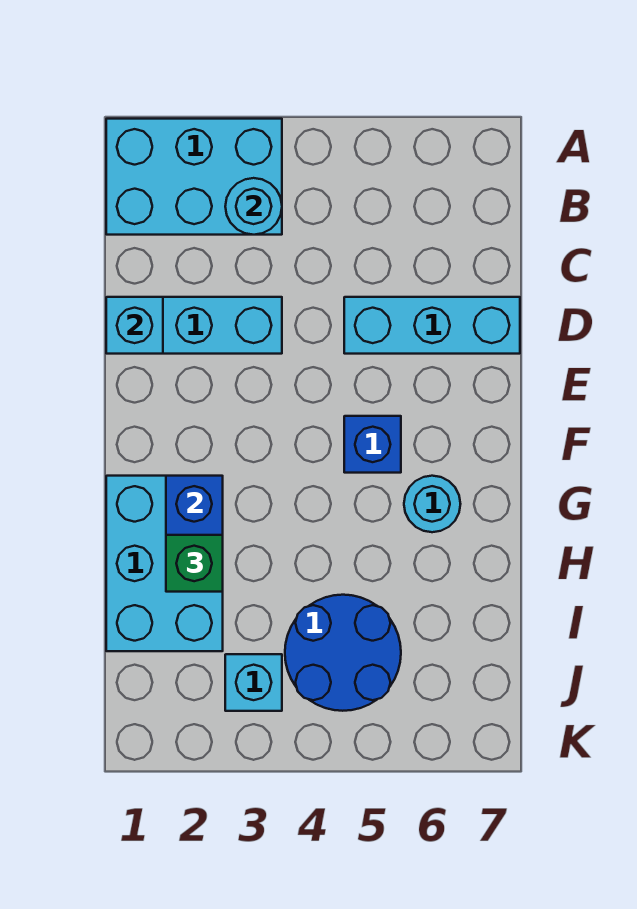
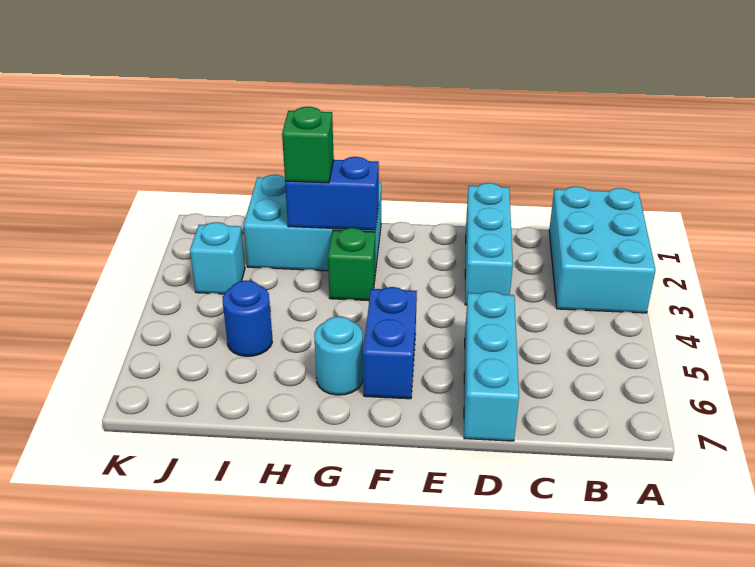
cyan round brick B3 level 2 -> none
cyan brick D1 level 2 -> none
blue brick F5 level 1 -> blue brick F5:F6 level 1
none -> green brick G3 level 1
blue round brick I4:J5 level 1 -> blue round brick I5 level 1

